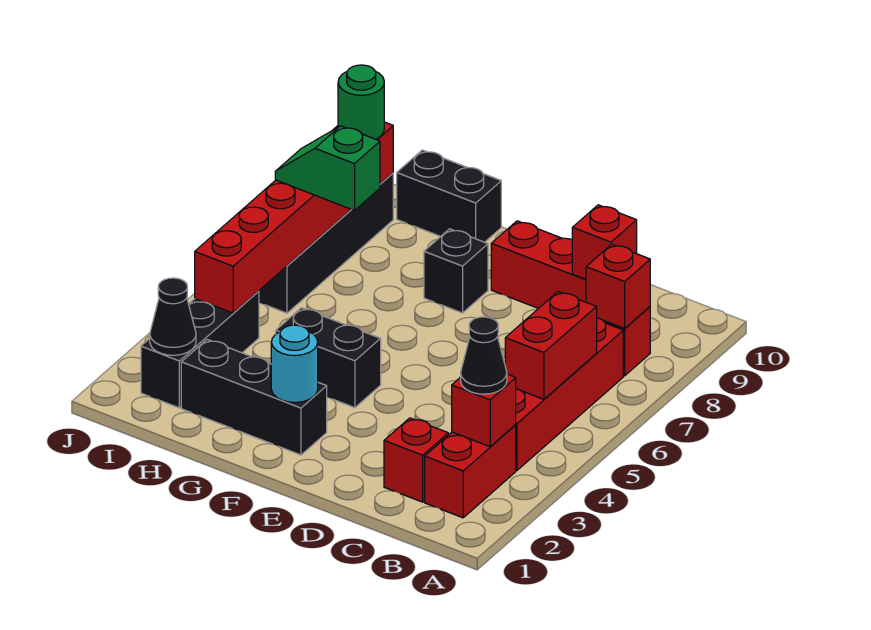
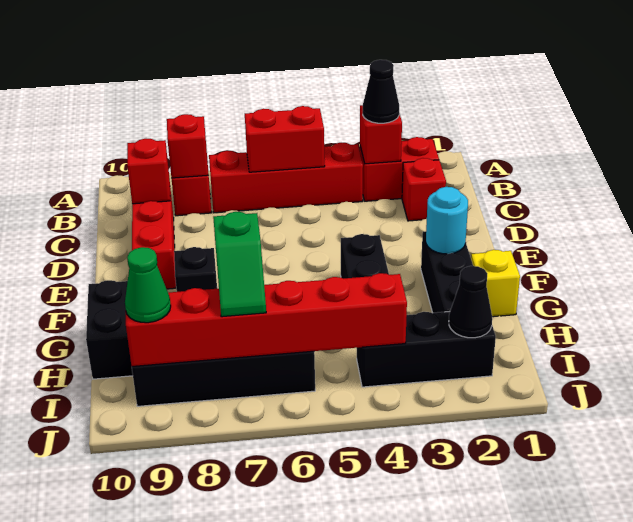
none -> yellow brick G1 level 1
green round brick I9 level 3 -> green cone I9 level 3

